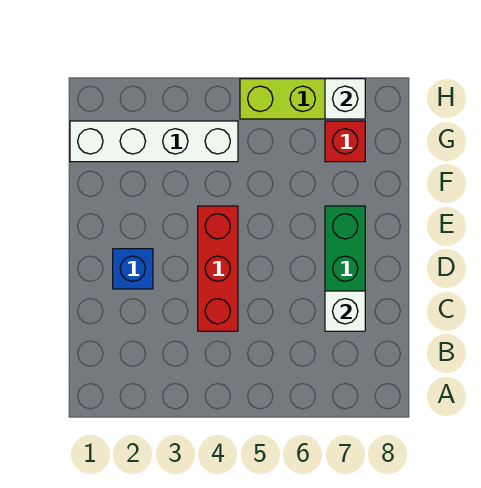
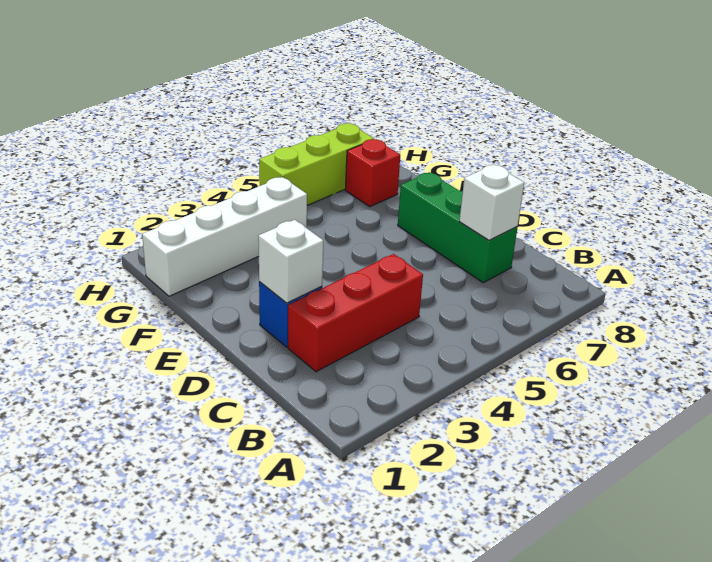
red brick C4:E4 level 1 -> red brick C2:C4 level 1
white brick H7 level 2 -> white brick D2 level 2

